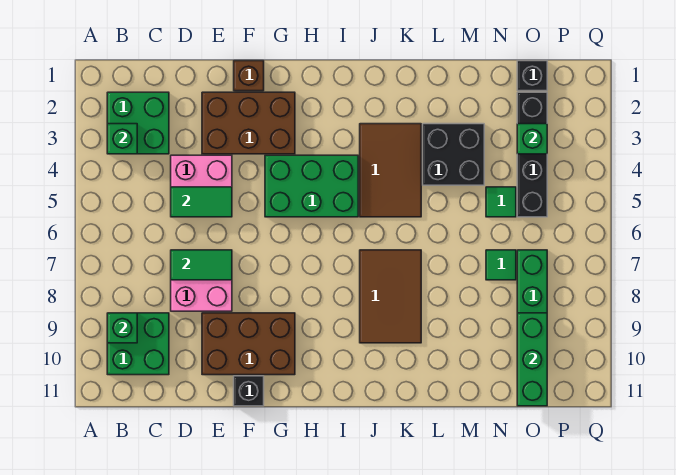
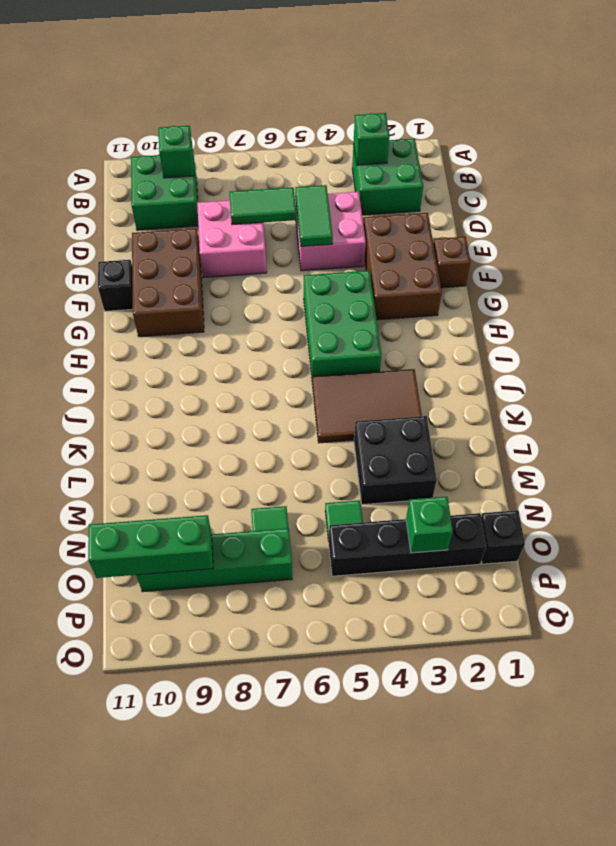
green tile D7:E7 level 2 -> green tile D6:D7 level 2
brown tile J7:K9 level 1 -> none

